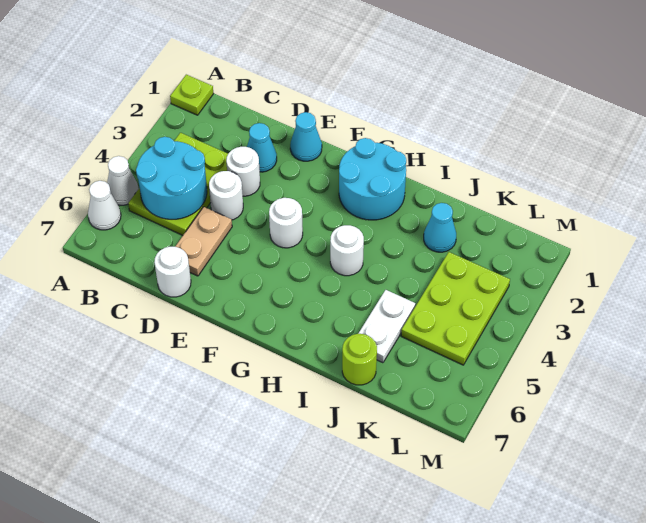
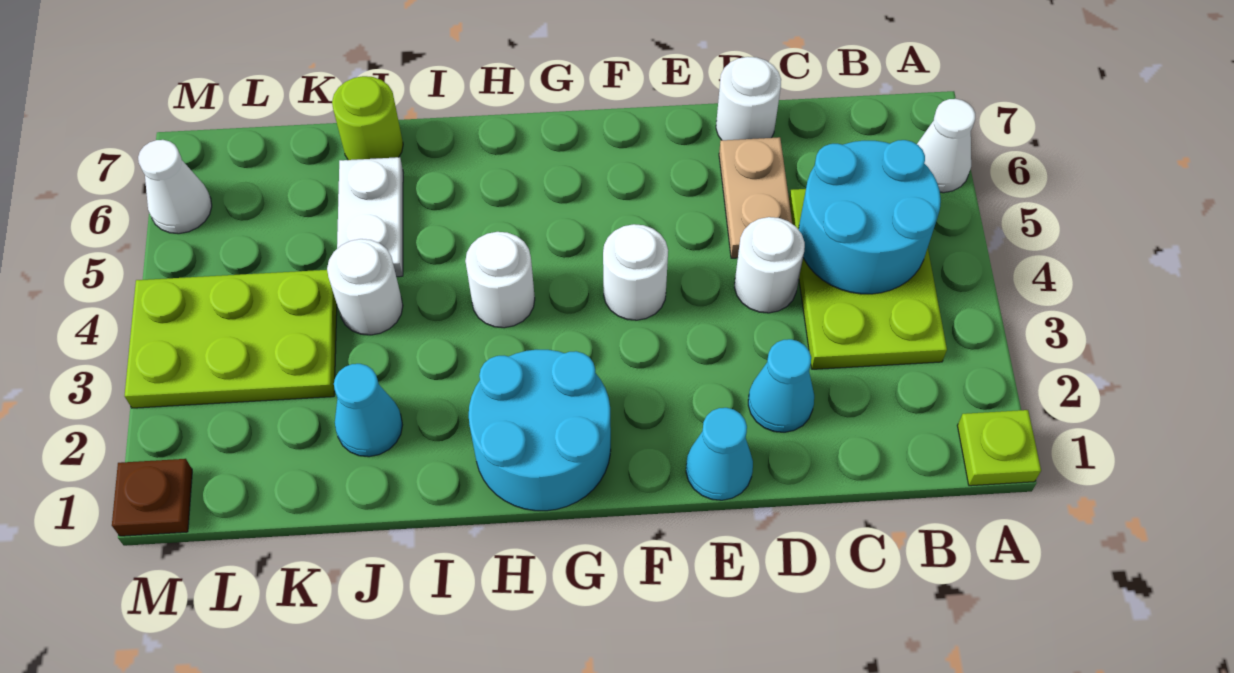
white cone A5 level 1 -> white cone M6 level 1
white round brick D3 level 1 -> white round brick J4 level 1
lime plate K3:L5 level 1 -> lime plate K3:M4 level 1
none -> brown plate M1 level 1

